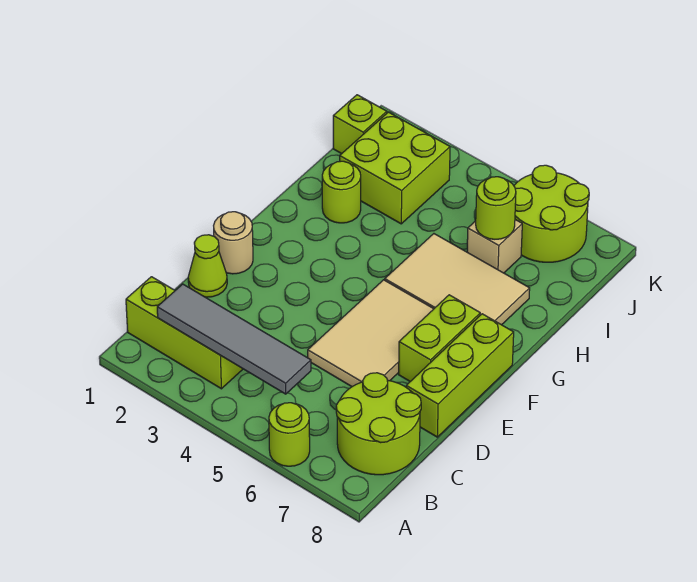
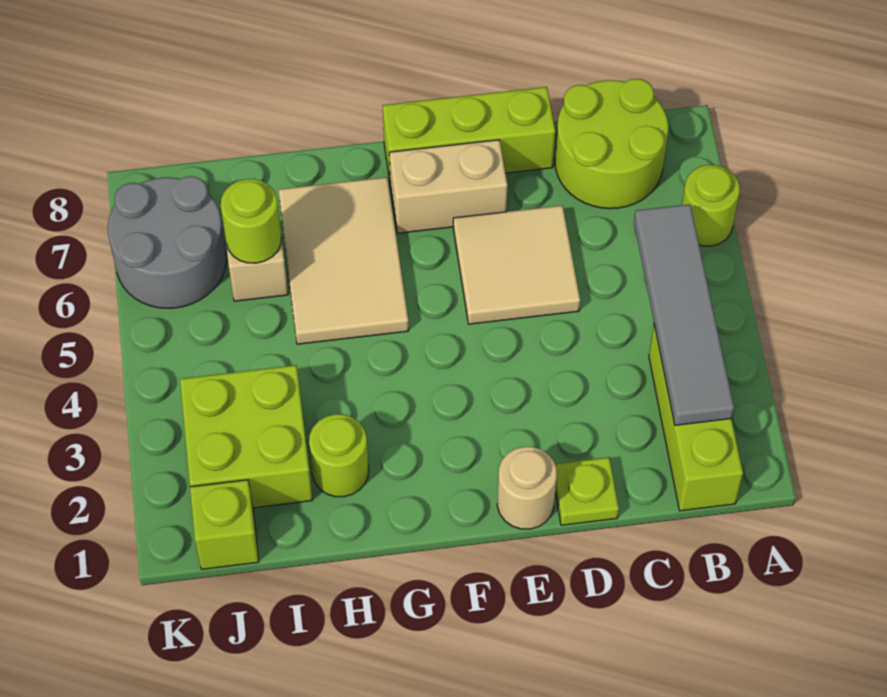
lime cone D1 level 1 -> lime plate D1 level 1
tan tile D5:F6 level 1 -> tan tile D5:E6 level 1
lime brick E7:F7 level 1 -> tan brick E7:F7 level 1
lime round brick J6:K7 level 1 -> grey round brick J6:K7 level 1

